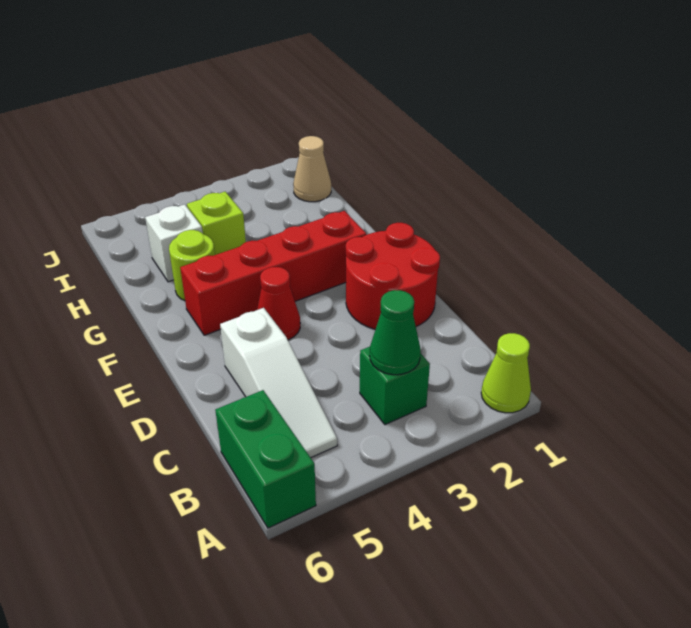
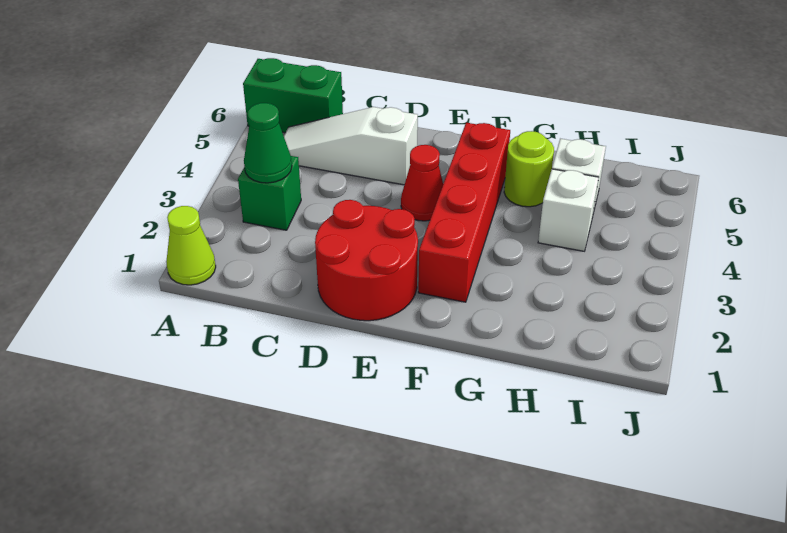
lime brick H4 level 1 -> white brick H4 level 1
tan cone I1 level 1 -> none

